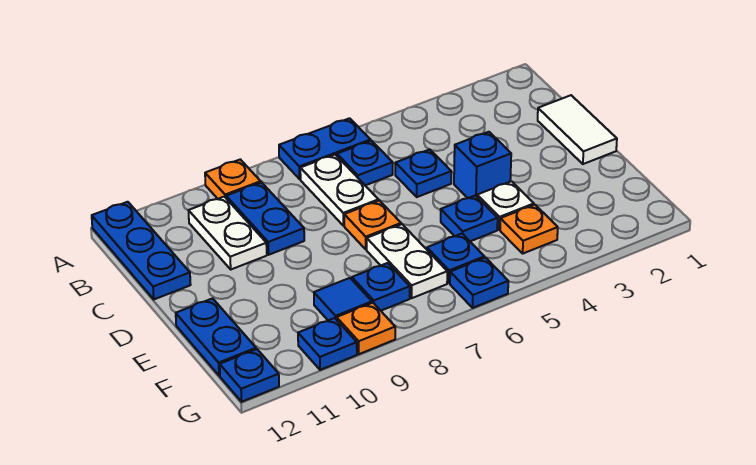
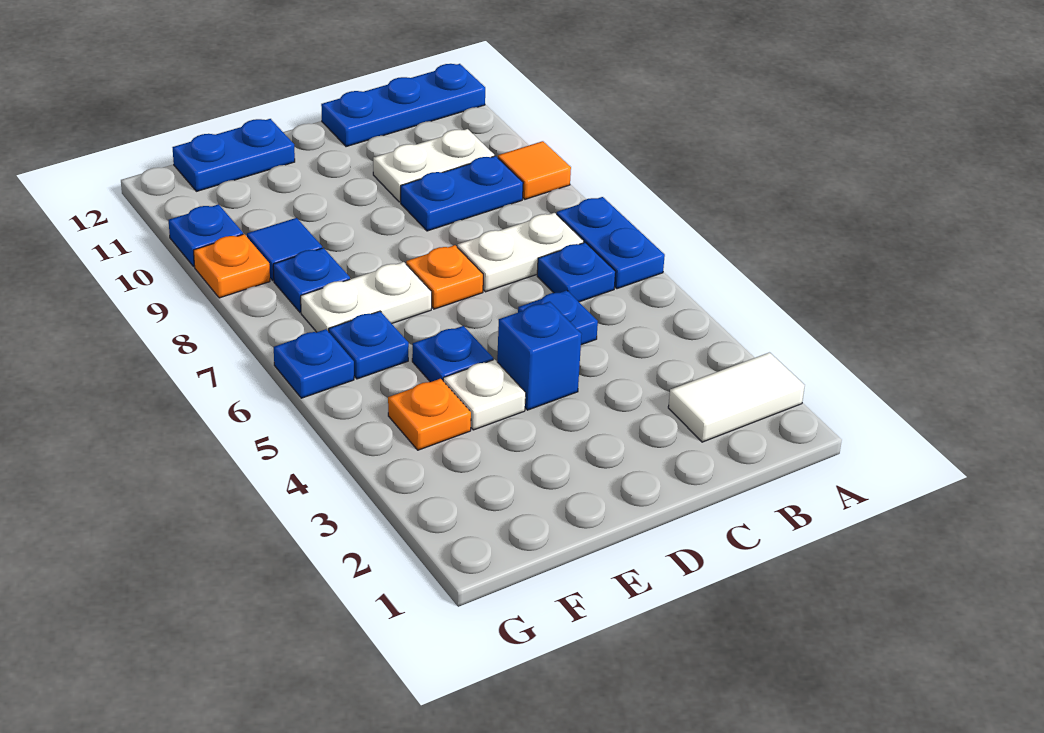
orange plate A9 level 1 -> orange tile A9 level 1
white tile C1:D1 level 1 -> white tile A2:B2 level 1
blue plate G12 level 1 -> none

